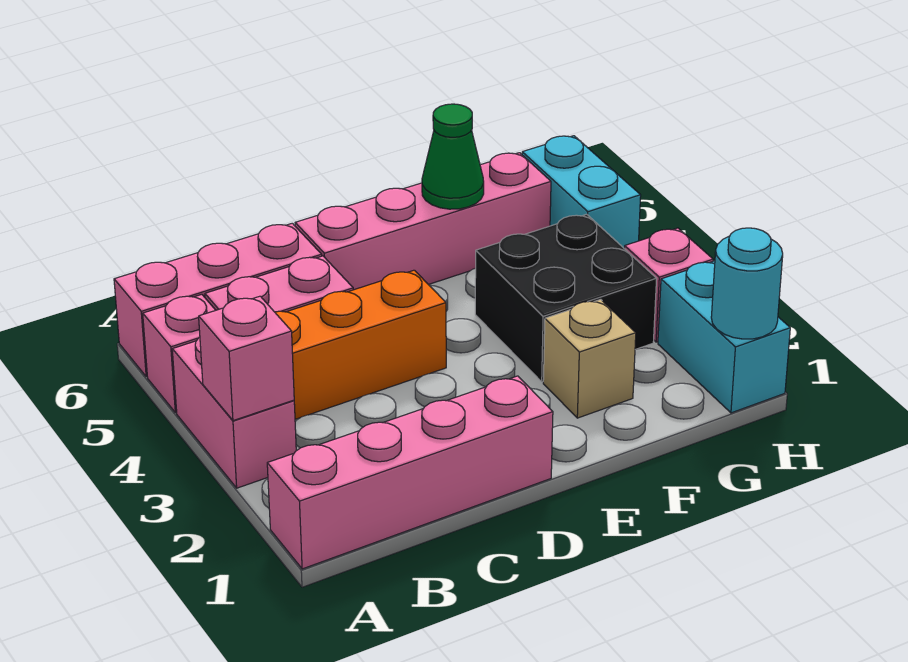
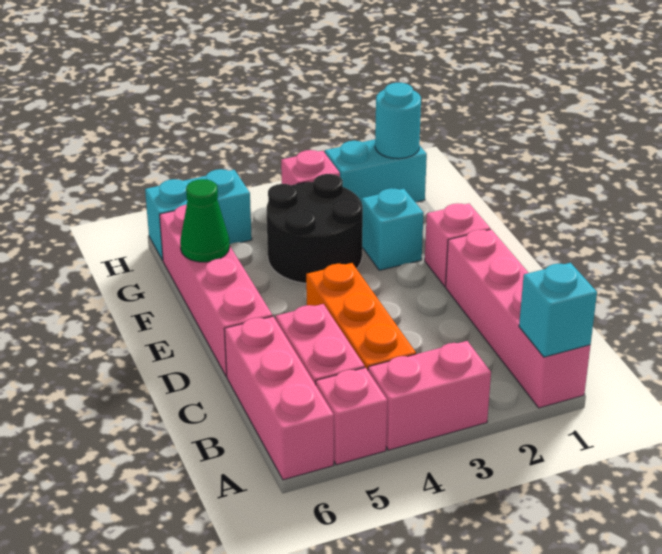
none -> cyan brick A1 level 2
pink brick A3 level 2 -> pink brick E1 level 1
tan brick F2 level 1 -> cyan brick F2 level 1
black brick F3:G4 level 1 -> black round brick F3:G4 level 1

